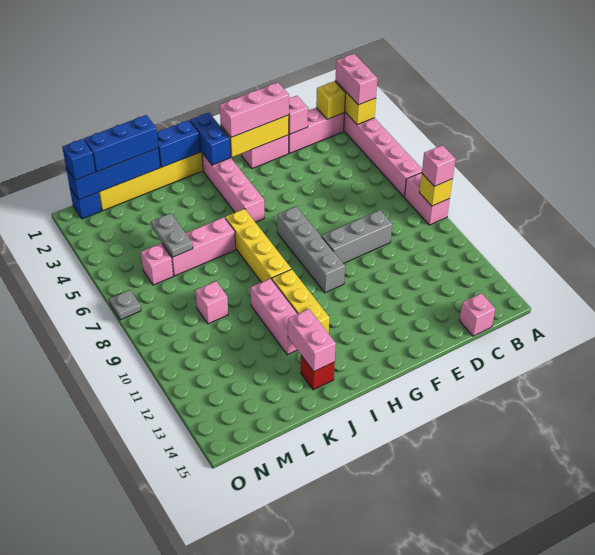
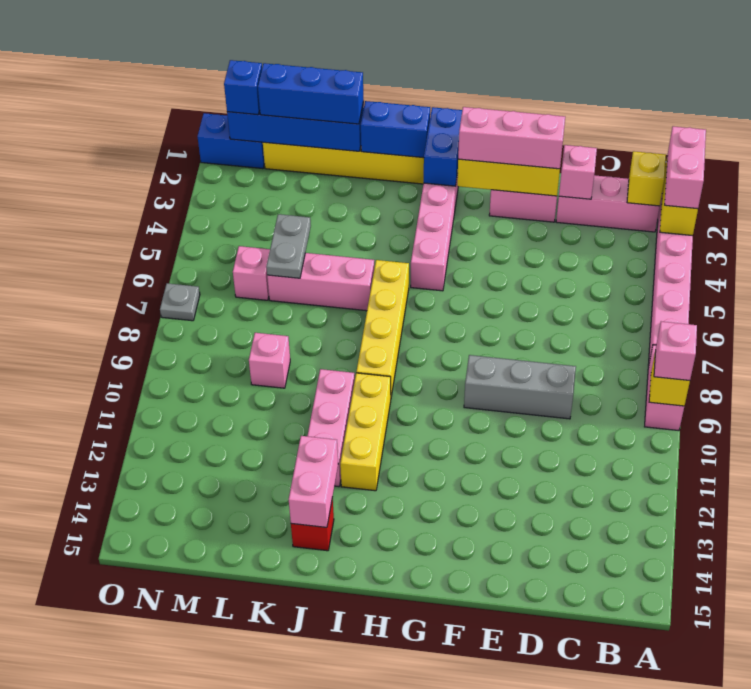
pink brick C15 level 1 -> none
grey brick G7:G10 level 1 -> none
blue brick N1 level 1 -> blue brick N1:O1 level 1

